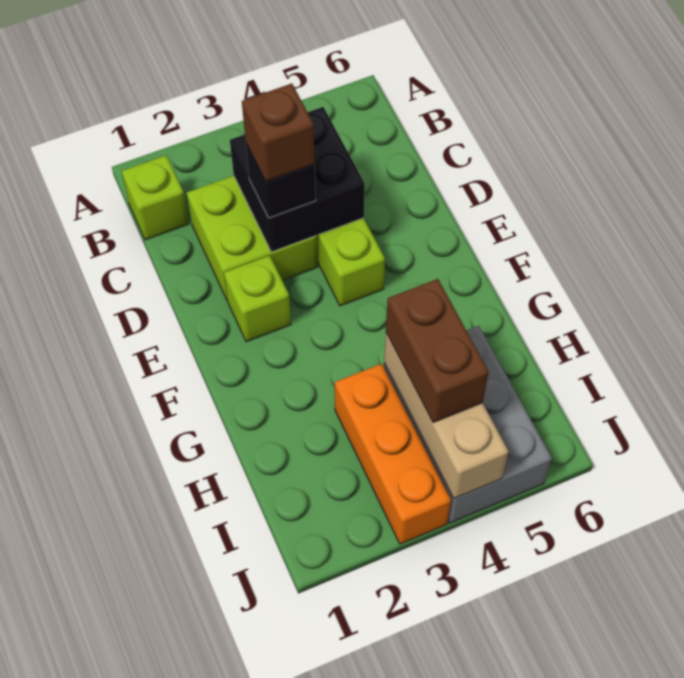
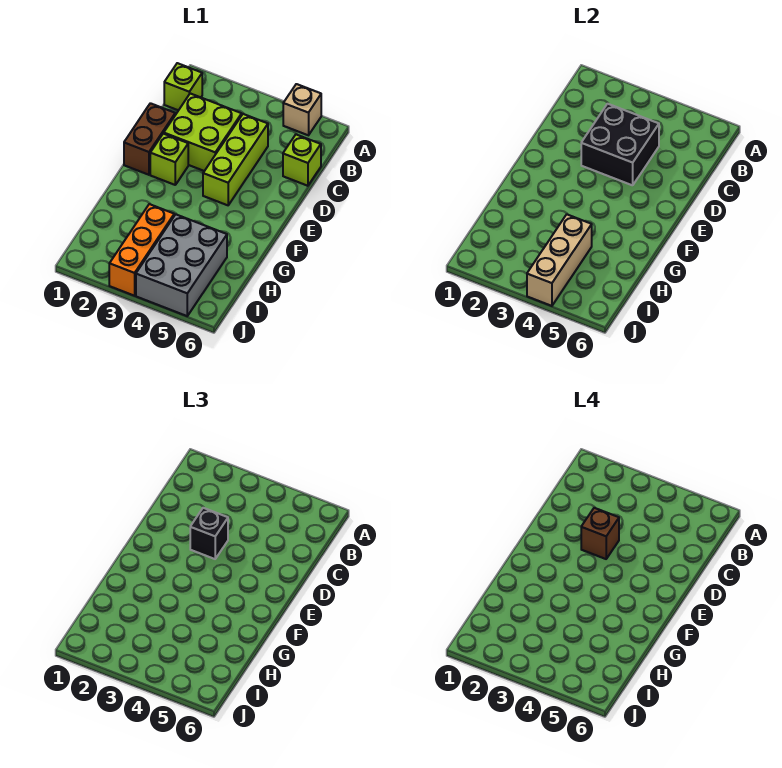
none -> tan brick A5 level 1
none -> lime brick C6 level 1
brown brick H4:I4 level 3 -> brown brick D1:E1 level 1

